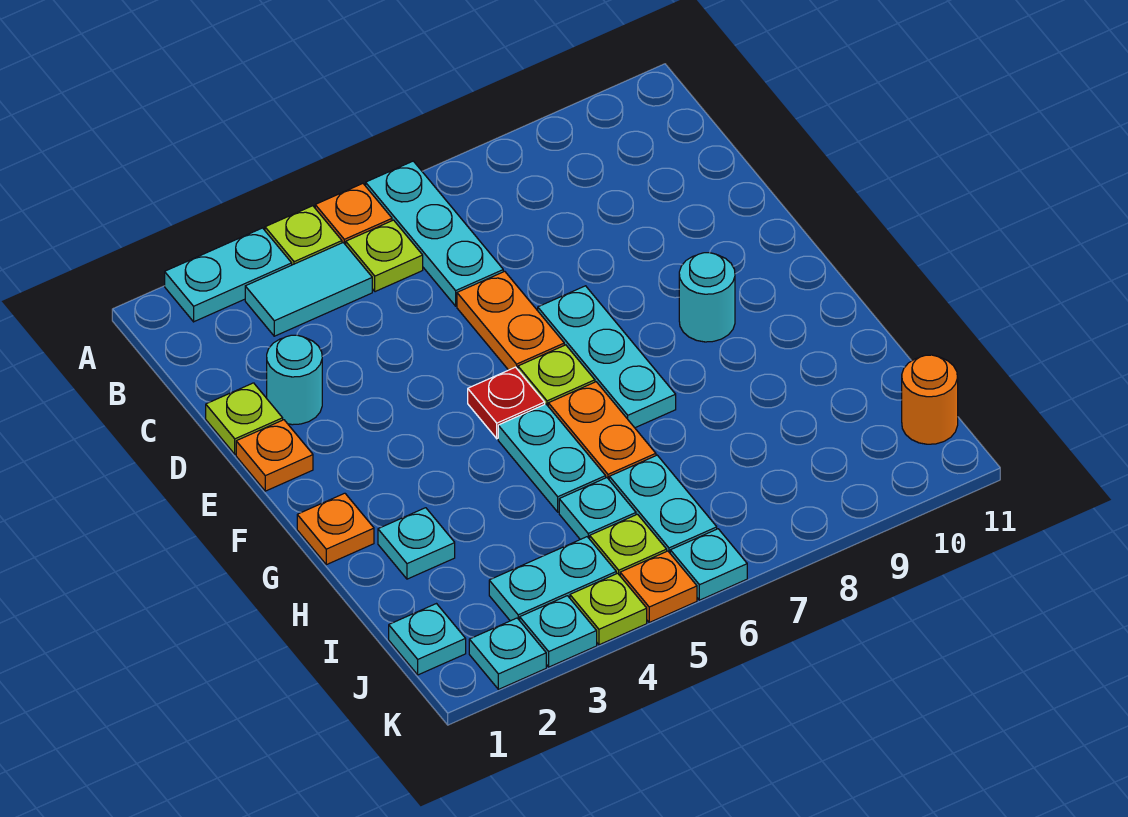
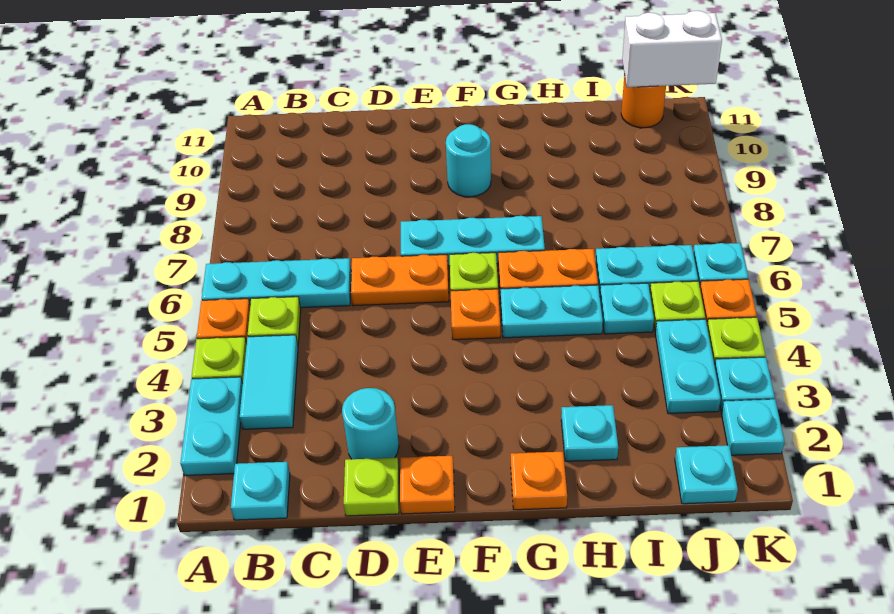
none -> cyan plate B1 level 1
red plate F5 level 1 -> orange plate F5 level 1
none -> white brick J11:K11 level 2

